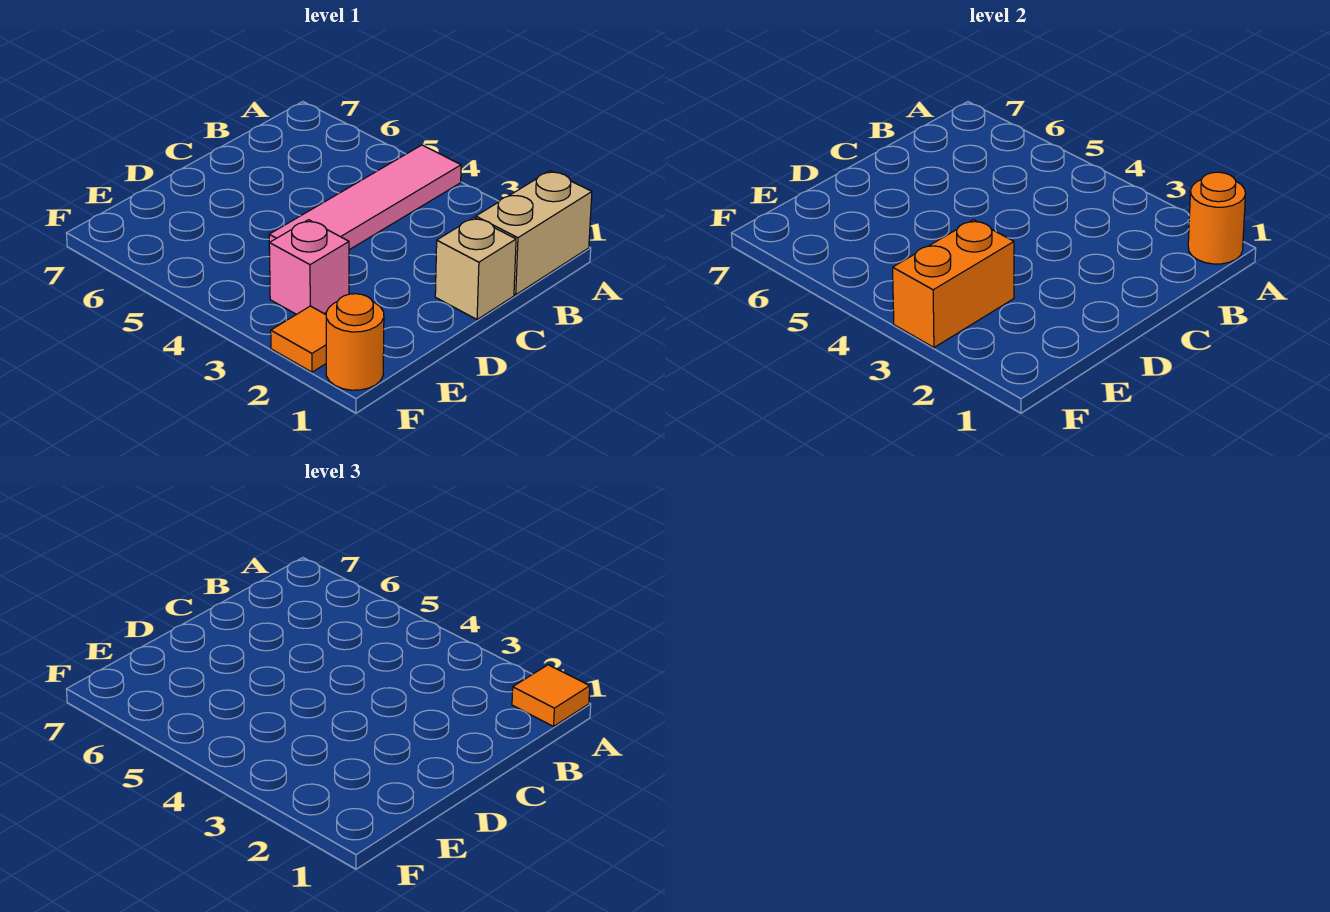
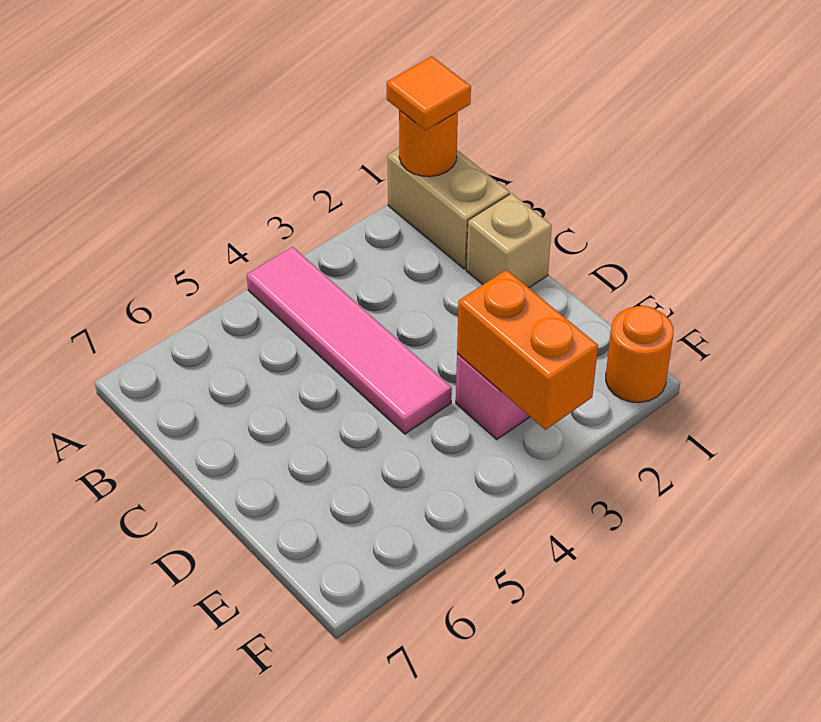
orange tile F2 level 1 -> none

